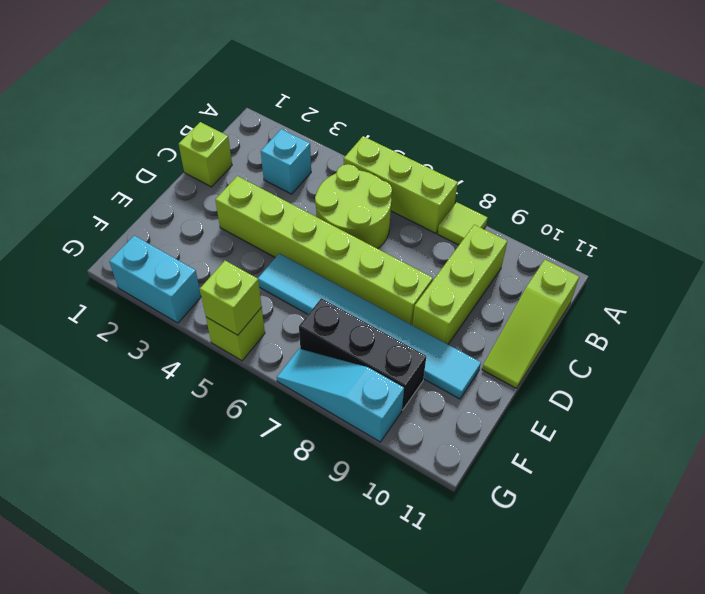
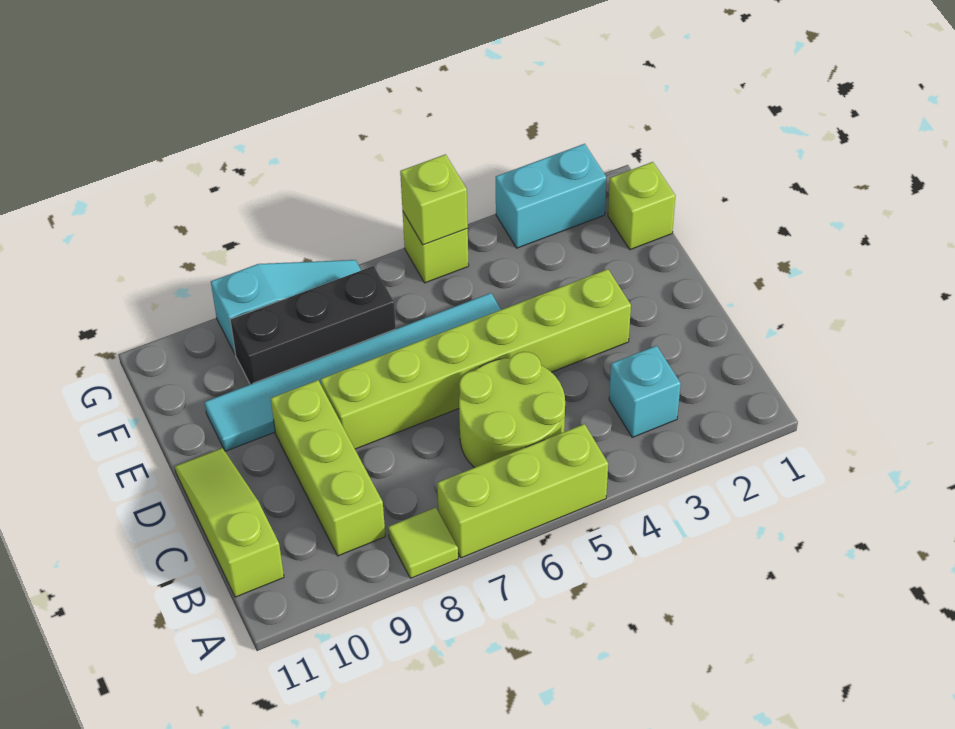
lime brick C1 level 1 -> lime brick F1 level 1

